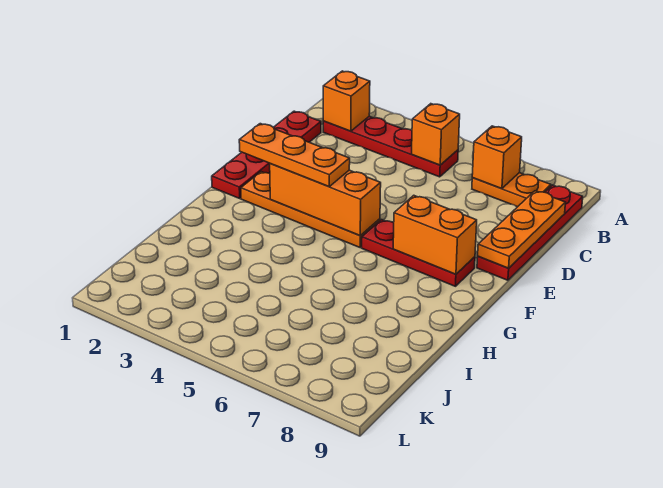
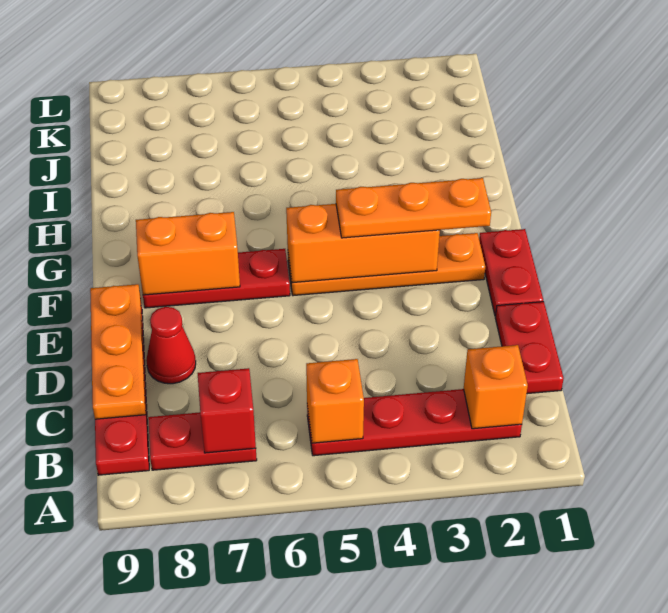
orange plate B7:B8 level 1 -> red plate B7:B8 level 1
orange brick B7 level 2 -> red brick B7 level 2
none -> red cone D8 level 1

